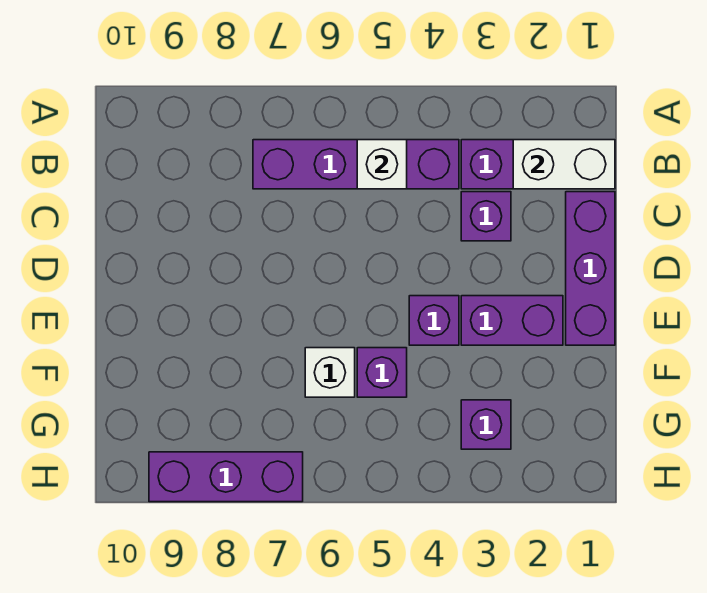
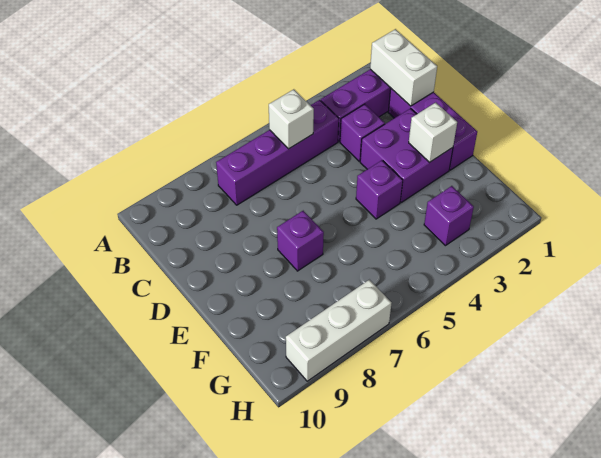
white brick B1:B2 level 2 -> white brick B1:C1 level 2
purple brick E2:E3 level 1 -> purple brick D2:E3 level 1
purple brick F5 level 1 -> purple brick E7 level 1
white brick F6 level 1 -> white brick E2 level 2
purple brick H7:H9 level 1 -> white brick H7:H9 level 1

